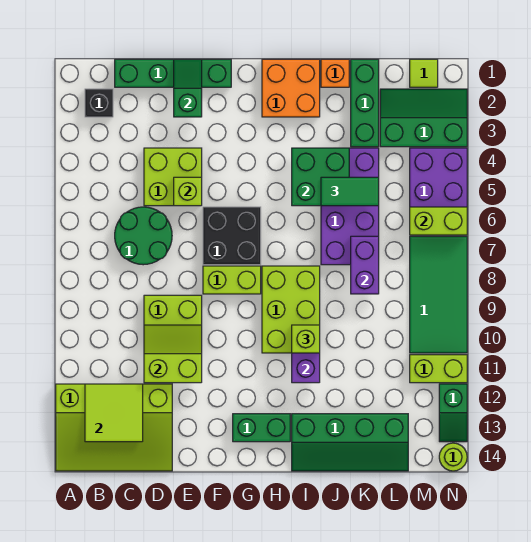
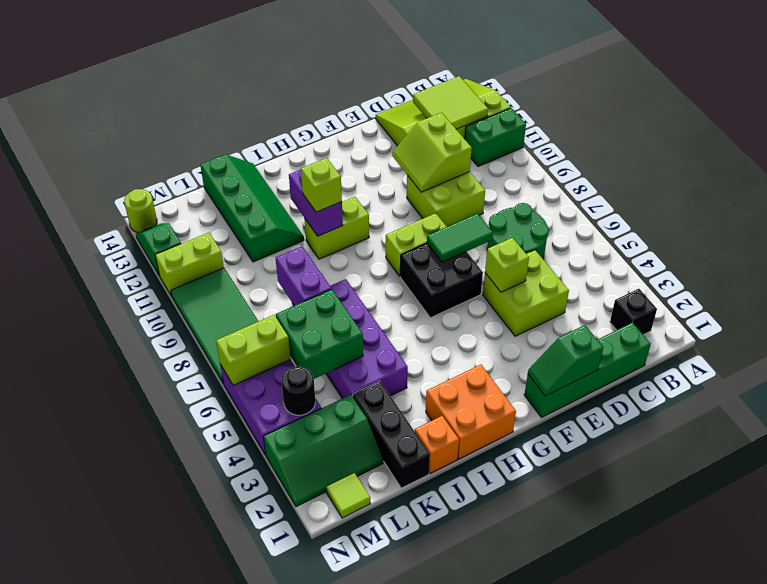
lime slope D10:E11 level 2 top 11 -> lime slope D10:E11 level 2 top D
green slope E1:E2 level 2 top 2 -> green slope E1:F1 level 2 top E
green brick G13:H13 level 1 -> green brick A11:B11 level 1
lime brick H8:I10 level 1 -> lime brick H10:I10 level 1
green brick I4:J5 level 2 -> green brick K5:L6 level 2
green slope I13:L14 level 1 top 13 -> green slope J11:K14 level 1 top K
green tile J5:K5 level 3 -> green tile E7:F7 level 2
green brick K1:K3 level 1 -> black brick K1:K3 level 1
none -> black round brick M4 level 2

